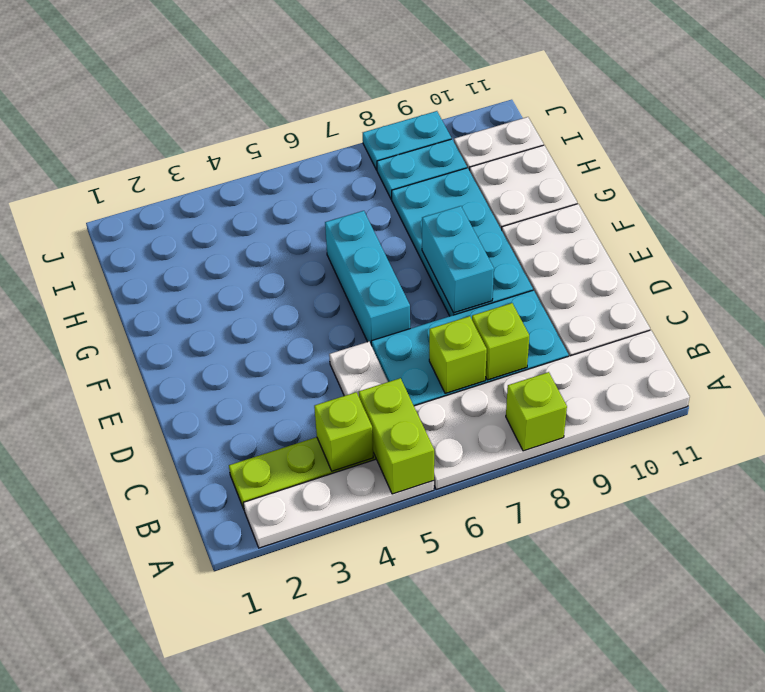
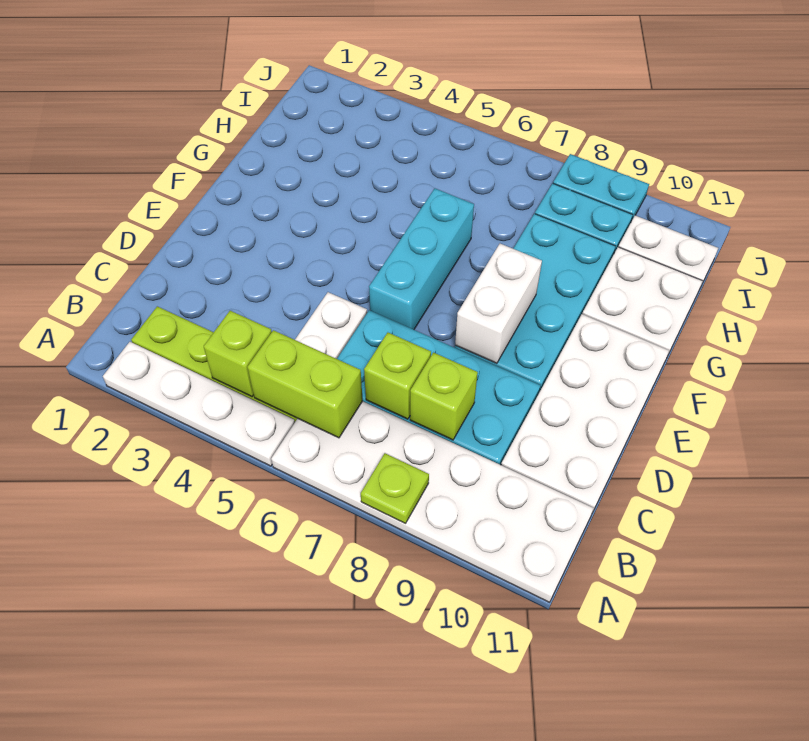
lime brick A5:B5 level 2 -> lime brick B5:B6 level 2
lime brick A8 level 2 -> lime plate A8 level 2
cyan brick E8:F8 level 2 -> white brick E8:F8 level 2

